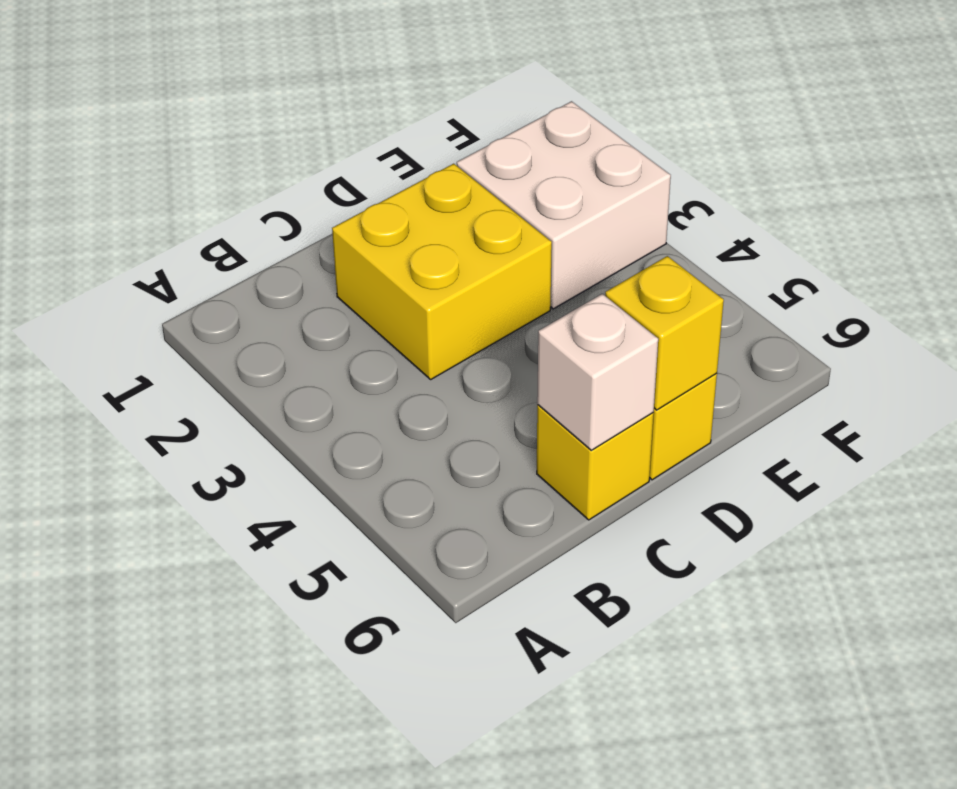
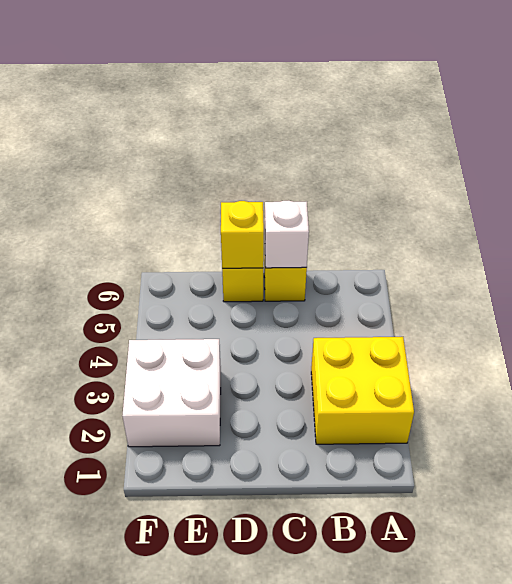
yellow brick C2:D3 level 1 -> yellow brick A2:B3 level 1

